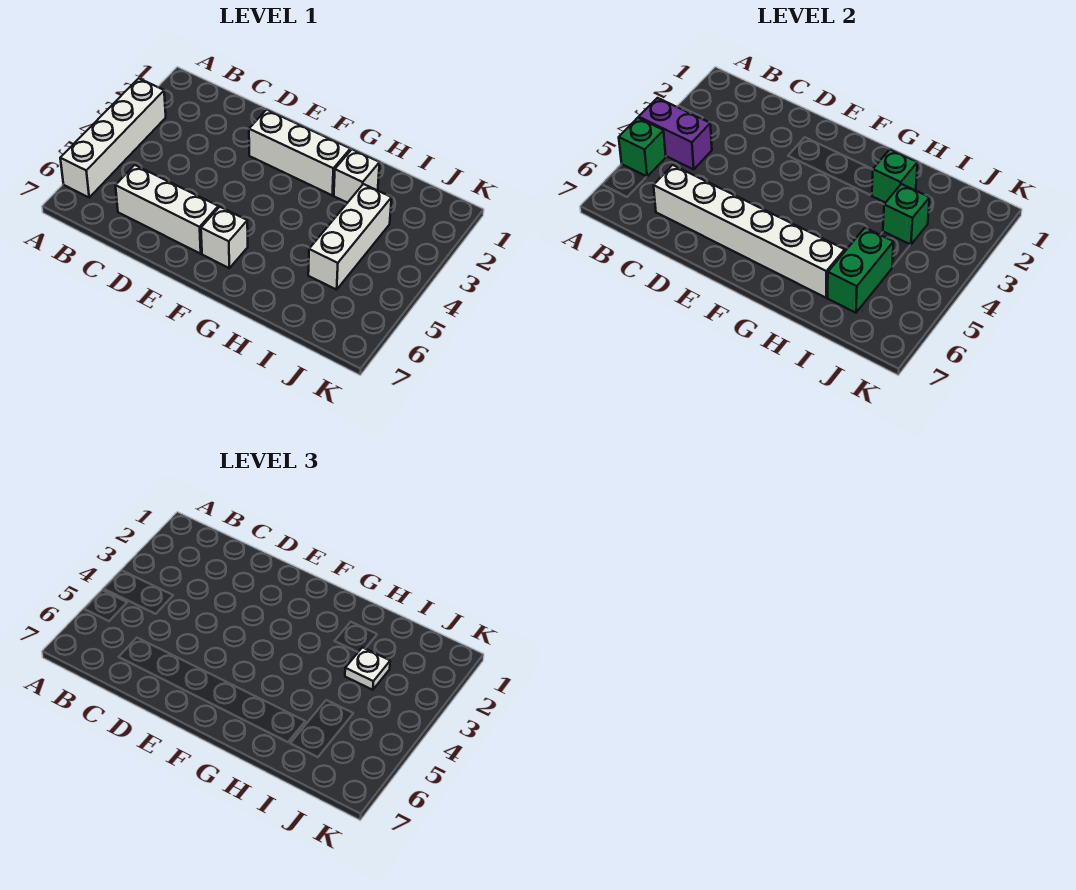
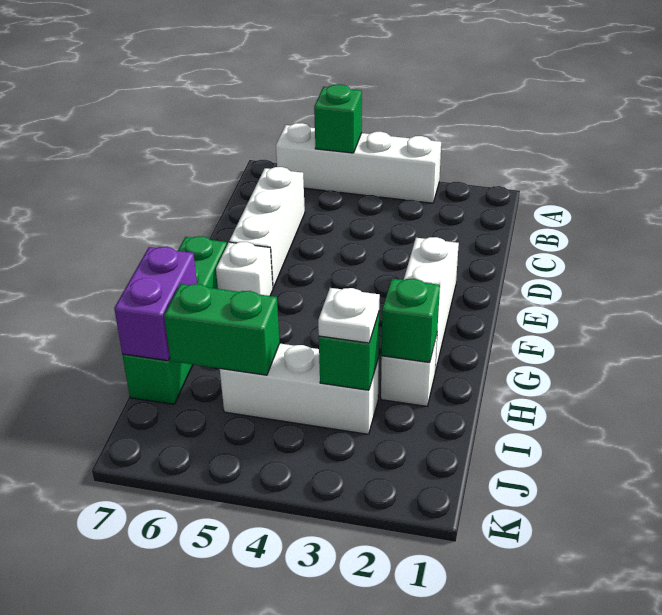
purple brick A4:B4 level 2 -> purple brick H7:I7 level 2
white brick C6:H6 level 2 -> none
none -> green brick F7:I7 level 1

